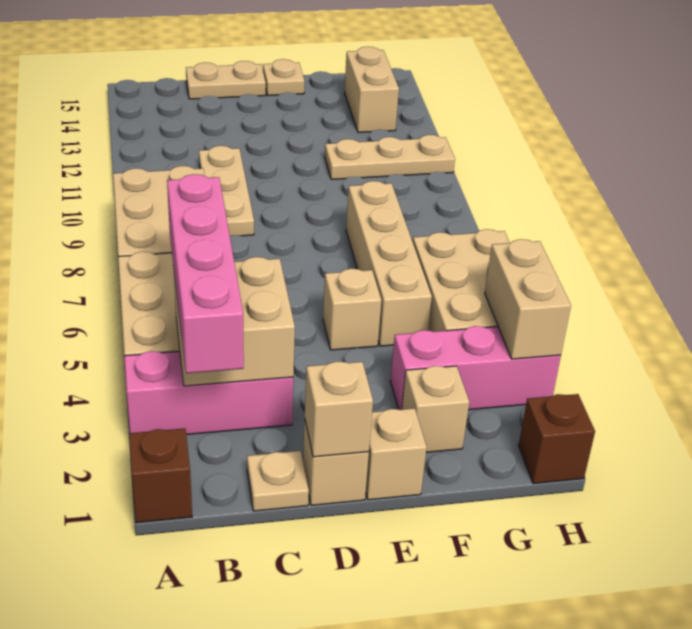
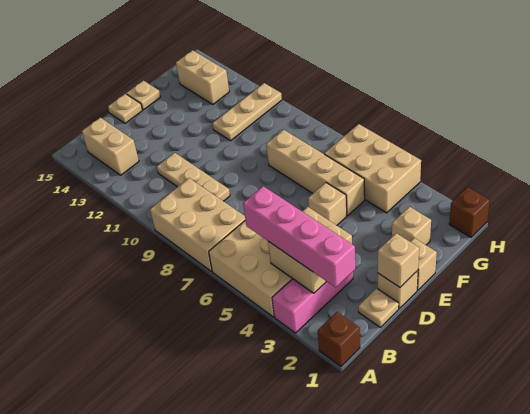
tan plate C15:D15 level 1 -> tan plate D15 level 1
pink brick F3:H3 level 1 -> none
tan brick H3:H4 level 2 -> tan brick B13:B14 level 1

